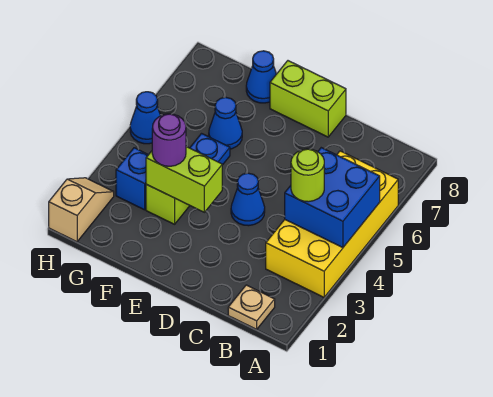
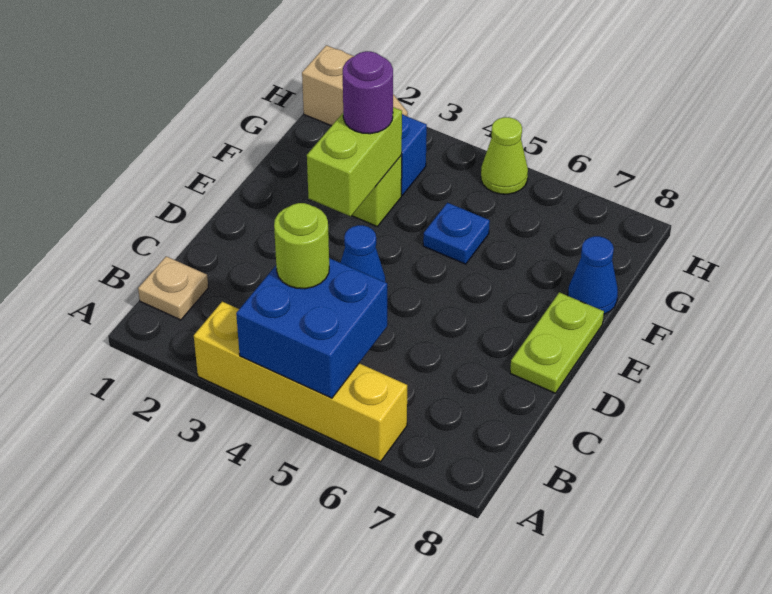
yellow brick A3:B6 level 1 -> yellow brick A3:A6 level 1
lime brick D8:E8 level 1 -> lime plate D8:E8 level 1
blue cone F6 level 1 -> none
blue cone H5 level 1 -> lime cone H5 level 1

